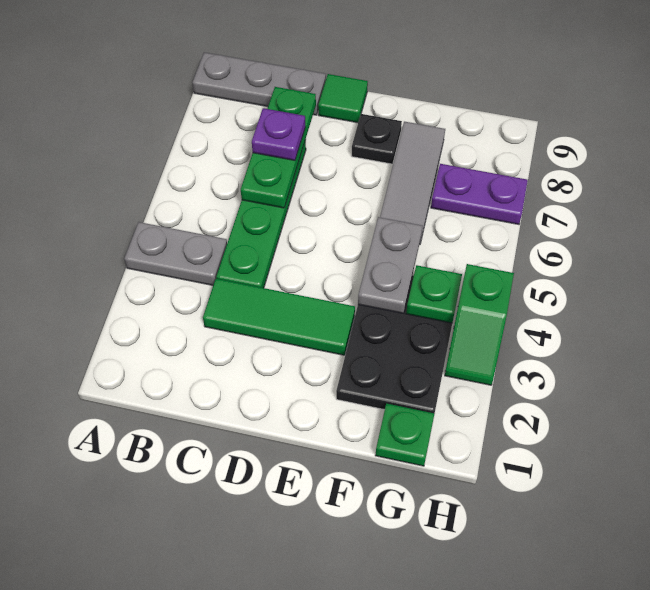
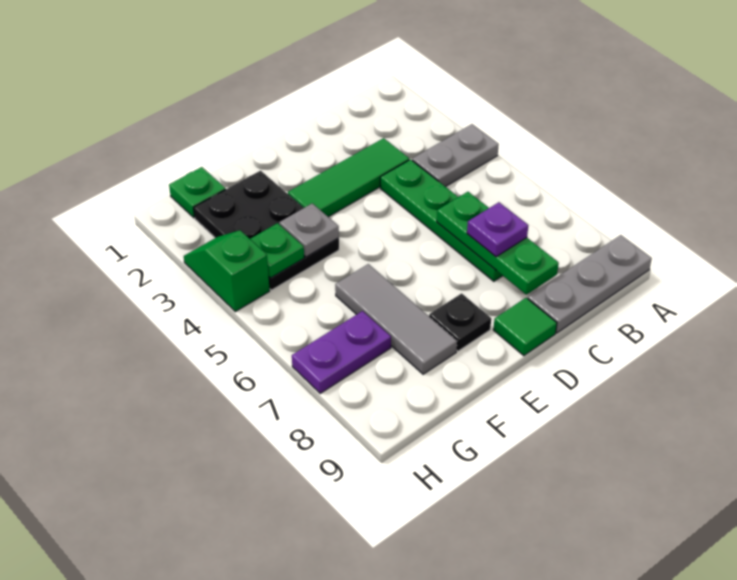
grey plate F4:F5 level 2 -> grey plate F4 level 2

